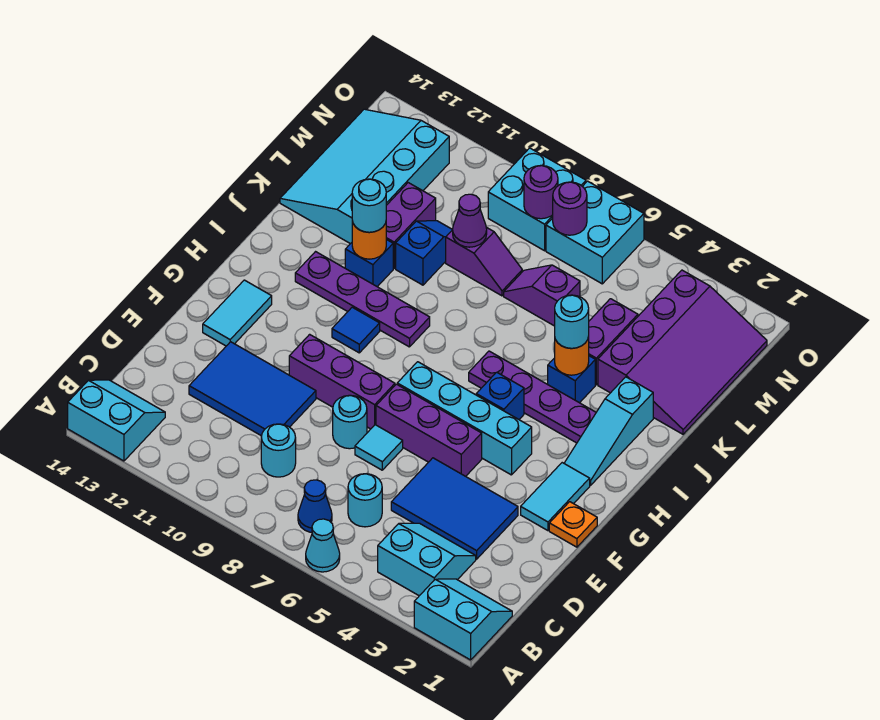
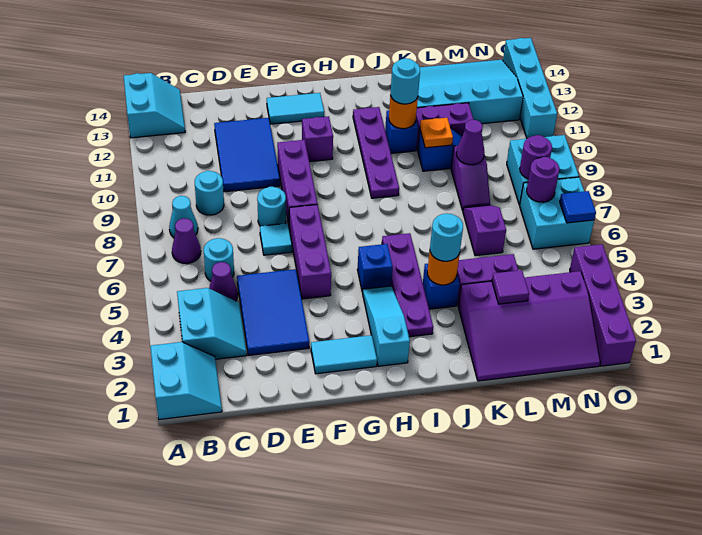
cyan cone A6 level 1 -> cyan cone B8 level 1
blue cone B7 level 1 -> purple cone B7 level 1
none -> purple cone C5 level 1
orange plate F1 level 1 -> orange plate K10 level 2
cyan brick G4:G7 level 1 -> cyan brick O11:O14 level 1
none -> purple brick G11 level 1
cyan slope H2:J2 level 1 top J -> cyan slope H2:H4 level 1 top 2
blue tile H10 level 1 -> blue tile O6 level 2
none -> purple tile L3 level 2
none -> purple brick O1:O4 level 1

